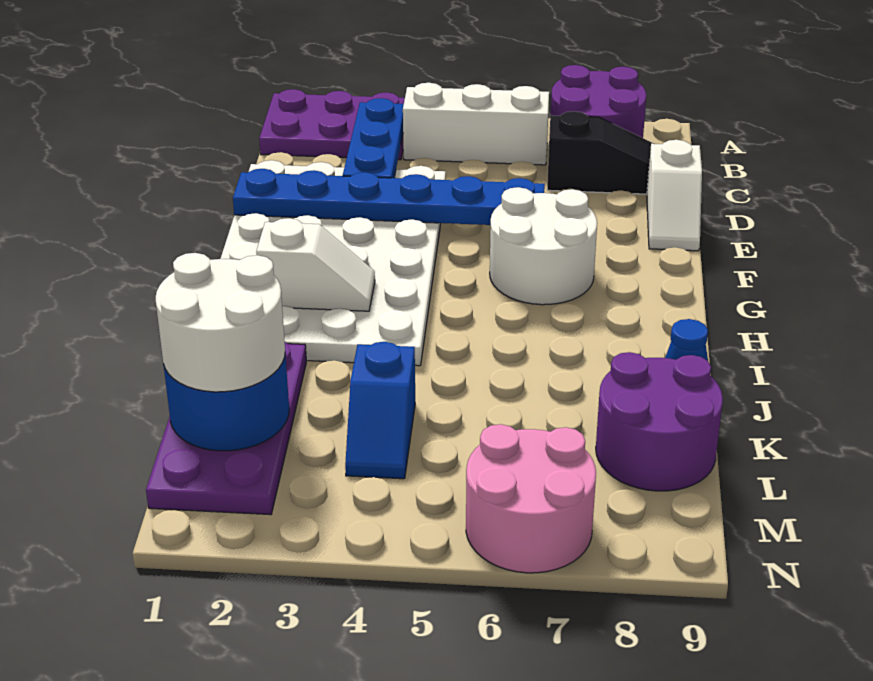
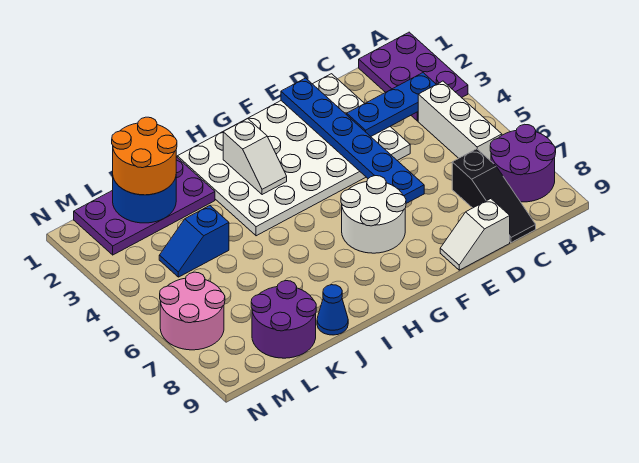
white round brick K1:L2 level 3 -> orange round brick K1:L2 level 3

